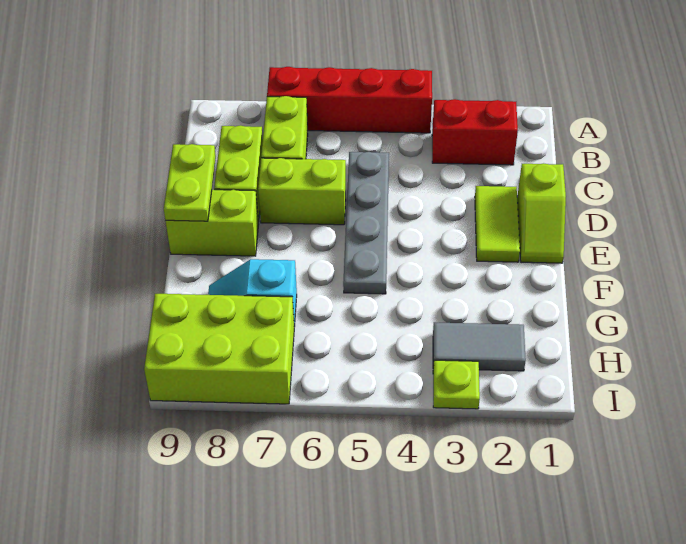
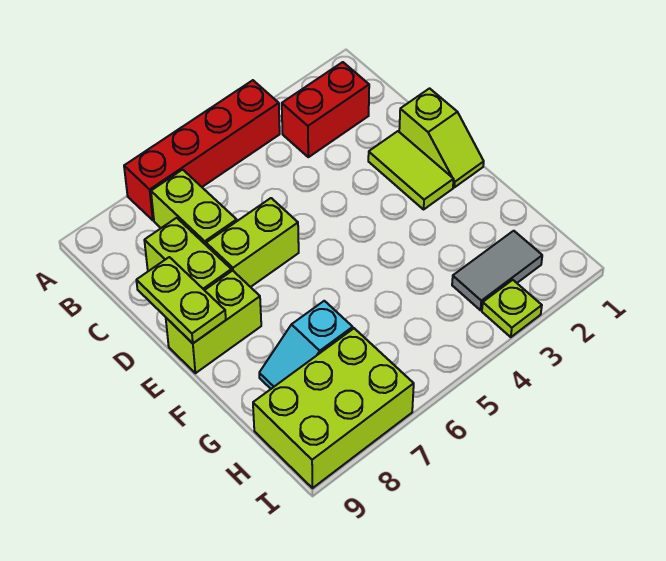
grey plate C5:F5 level 1 -> none

